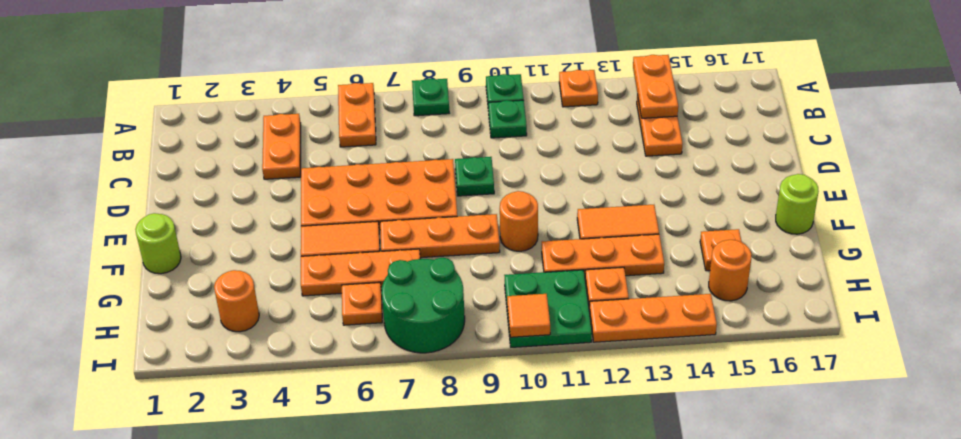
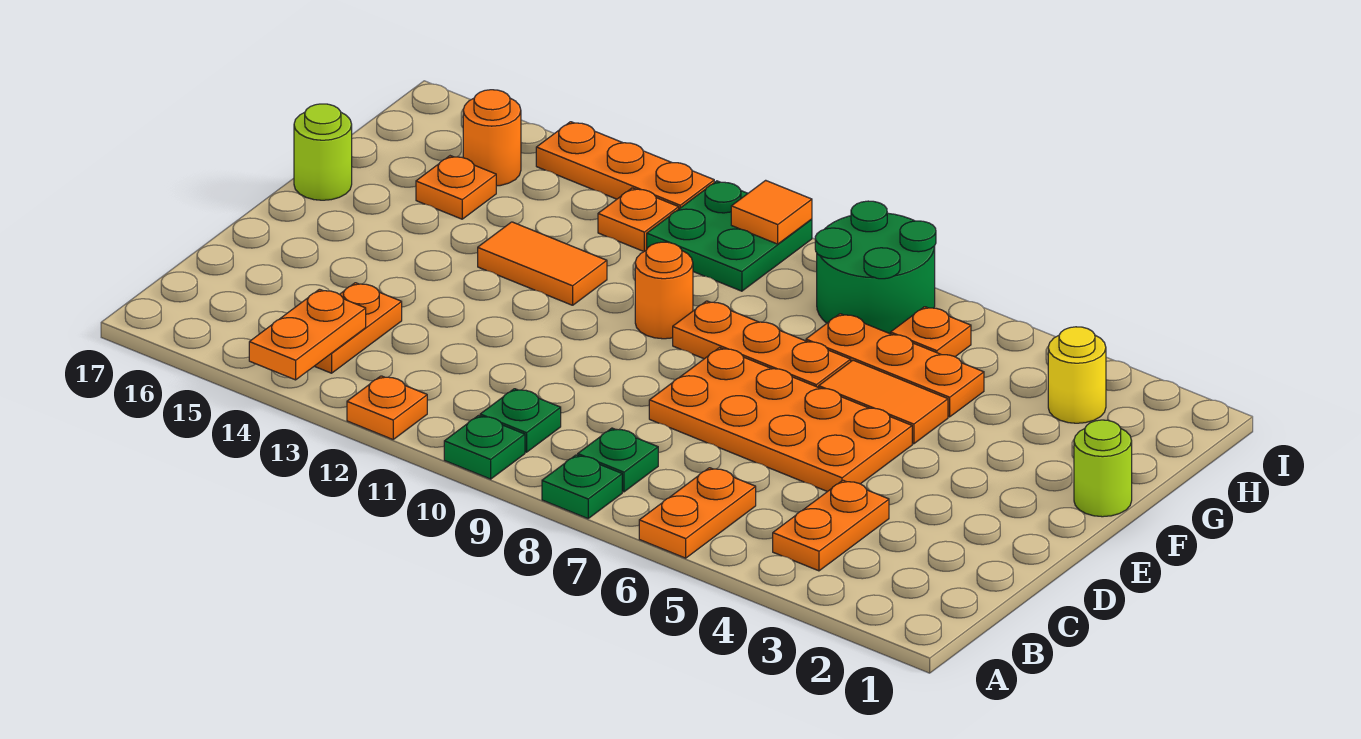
green plate D9 level 1 -> green plate B8 level 1
orange plate G11:G13 level 1 -> none
orange round brick H3 level 1 -> yellow round brick H3 level 1

